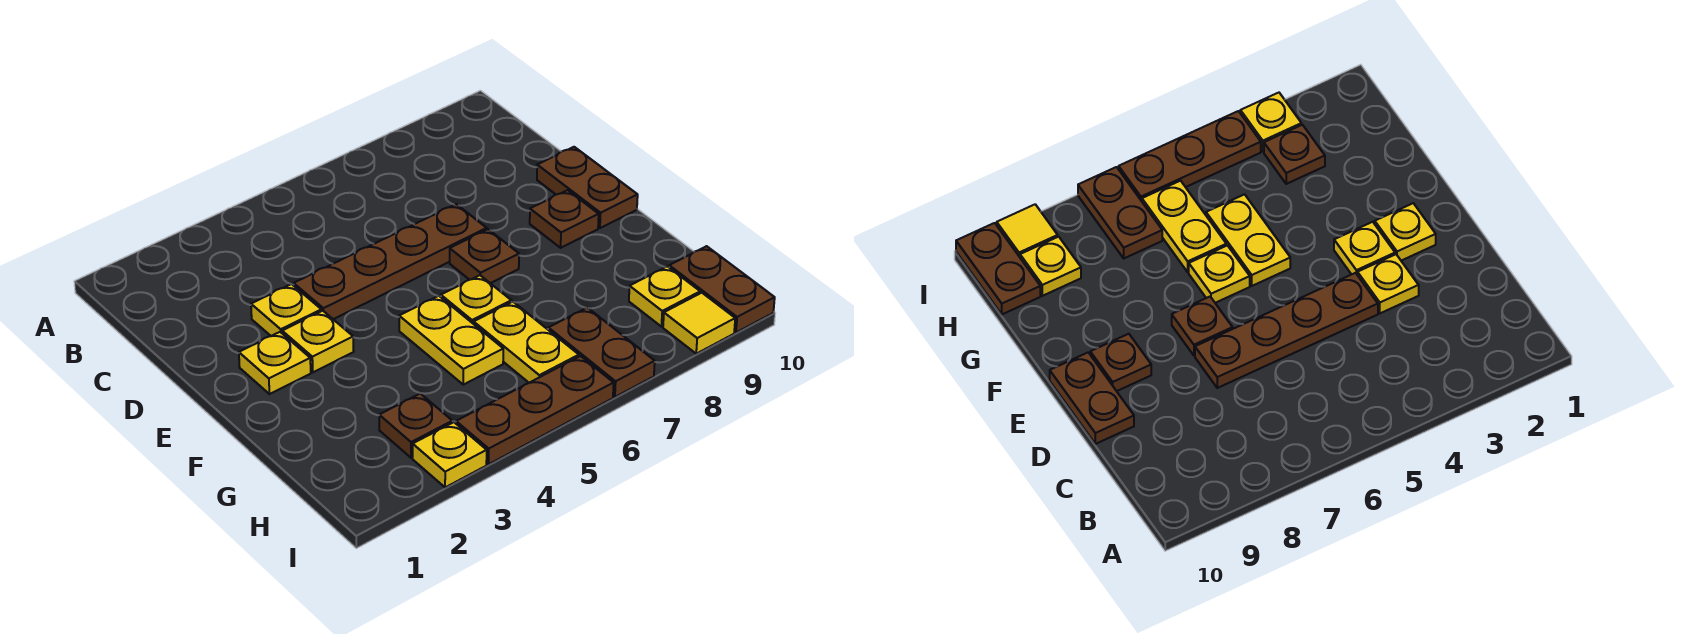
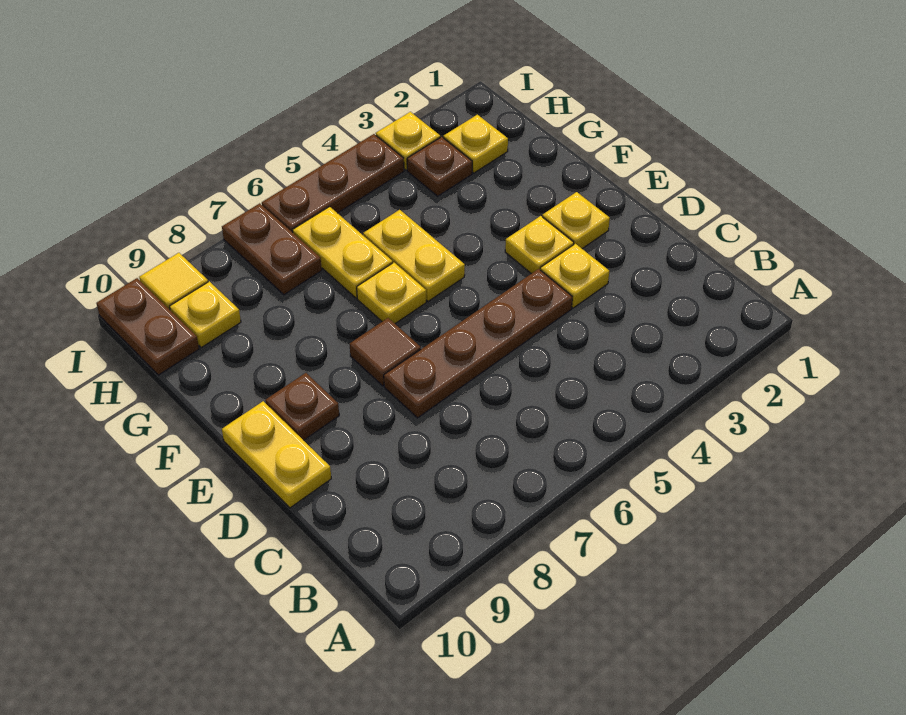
brown plate D10:E10 level 1 -> yellow plate D10:E10 level 1
brown plate E7 level 1 -> brown tile E7 level 1
none -> yellow plate H2 level 1

